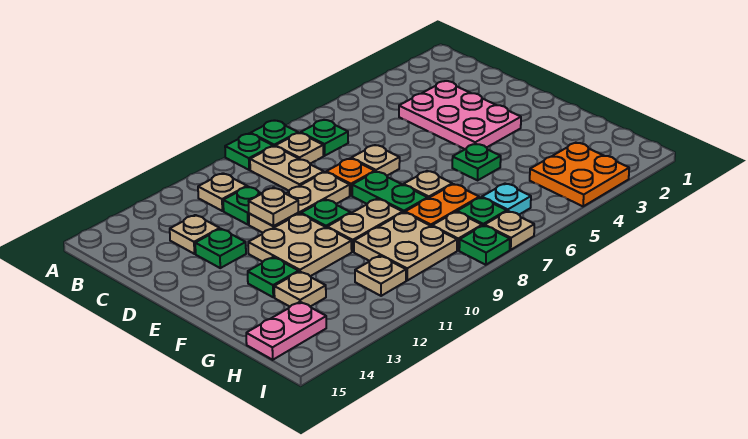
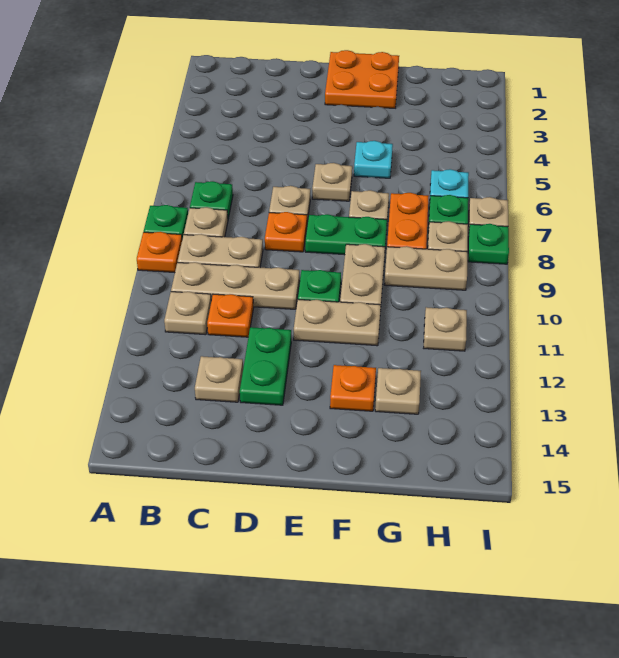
green plate A9 level 1 -> orange plate A9 level 1
pink plate C3:E4 level 1 -> none
green plate C11 level 1 -> orange plate C11 level 1
tan plate D9:D11 level 1 -> tan plate B10:D10 level 1
tan plate D11 level 2 -> tan plate E6 level 1
green plate D13 level 1 -> green plate D12:D13 level 1
tan plate E11:F12 level 1 -> tan plate E11:F11 level 1
green plate F5 level 1 -> cyan plate F5 level 1
green plate F13 level 1 -> orange plate F13 level 1
tan plate G9:H10 level 1 -> tan plate G9:H9 level 1
orange plate H3:I4 level 1 -> orange plate E1:F2 level 1
pink plate H14:H15 level 1 -> none

